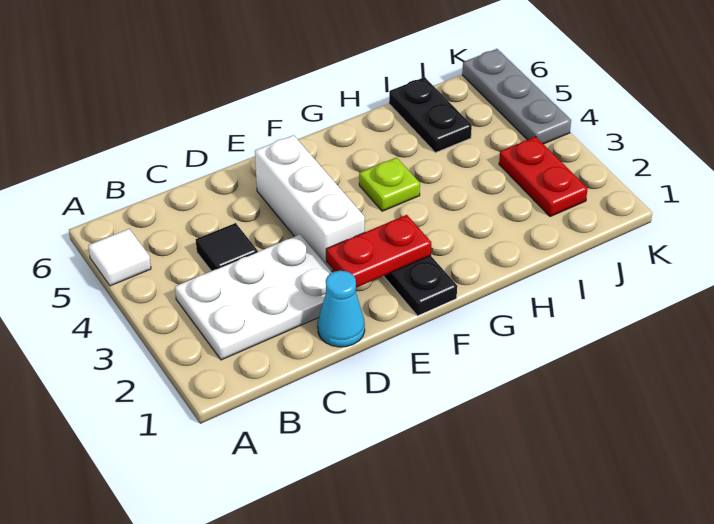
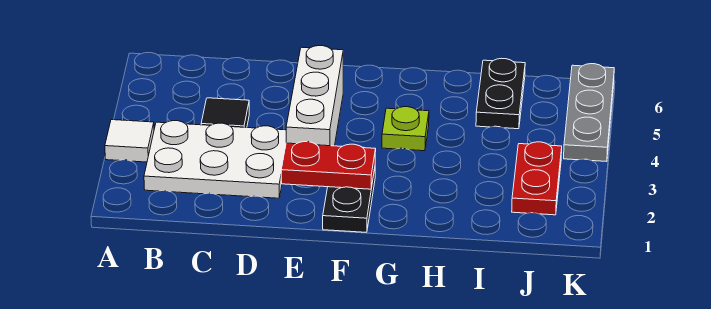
white tile A5 level 1 -> white tile A3 level 1
cyan cone D1 level 1 -> none

